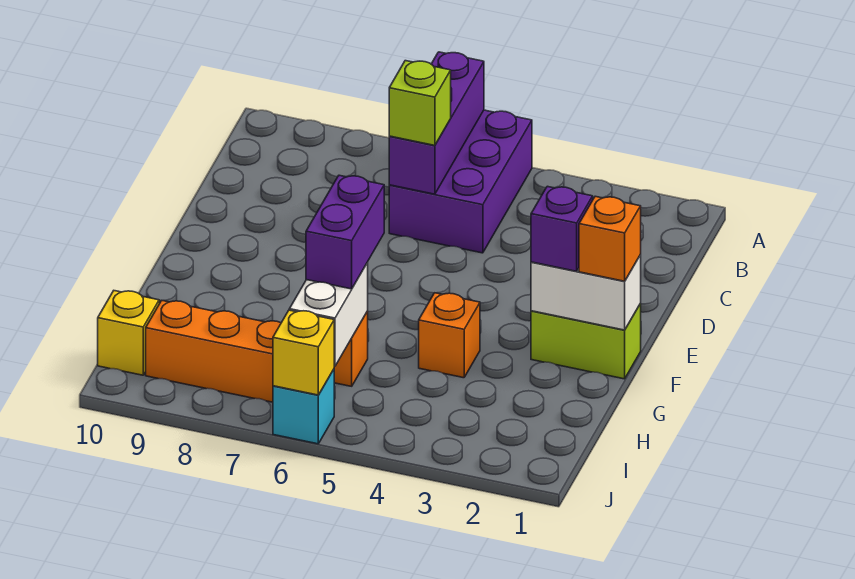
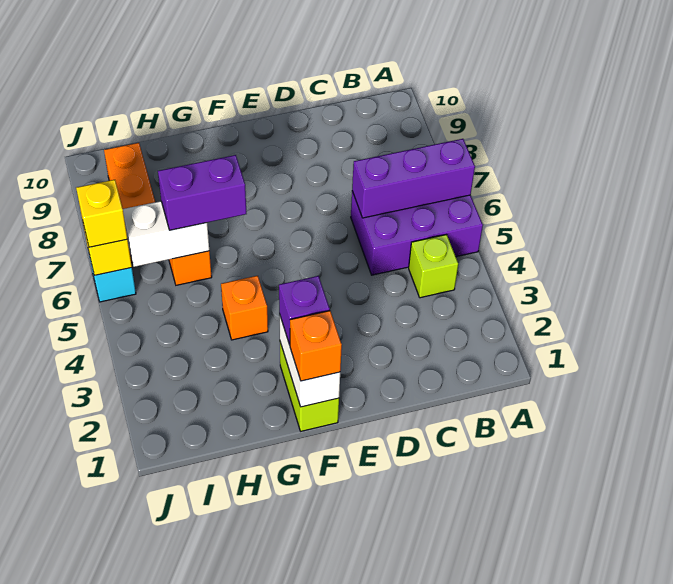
lime brick C6 level 3 -> lime brick B4 level 1
yellow brick I10 level 1 -> yellow brick J6 level 3

